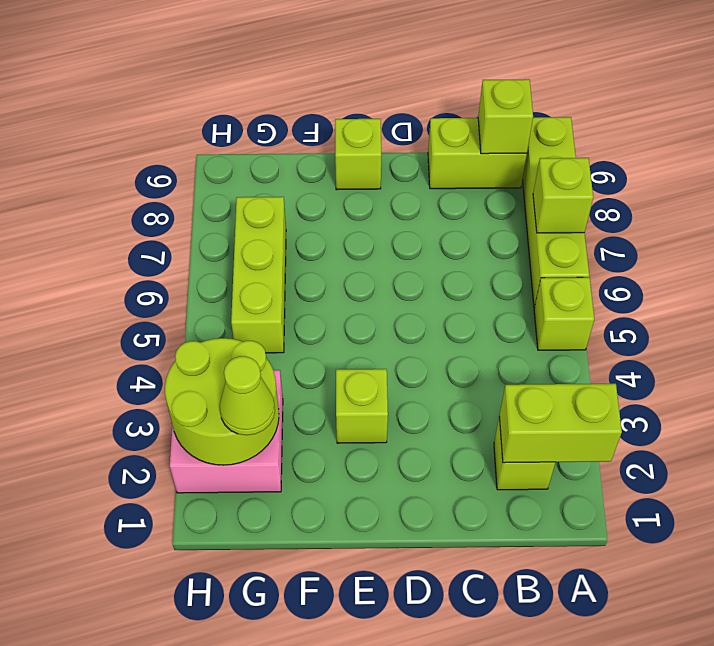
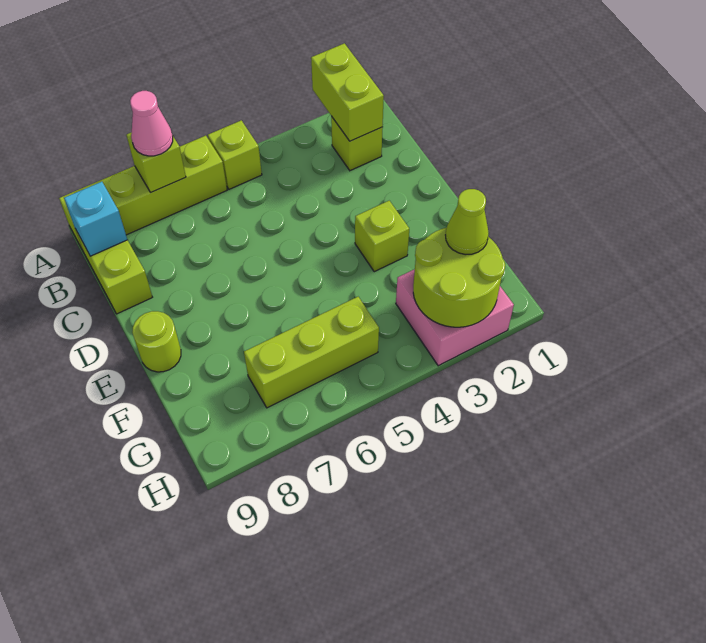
none -> pink cone A7 level 3
lime brick B9 level 2 -> cyan brick B9 level 2
lime brick E9 level 1 -> lime round brick E9 level 1

